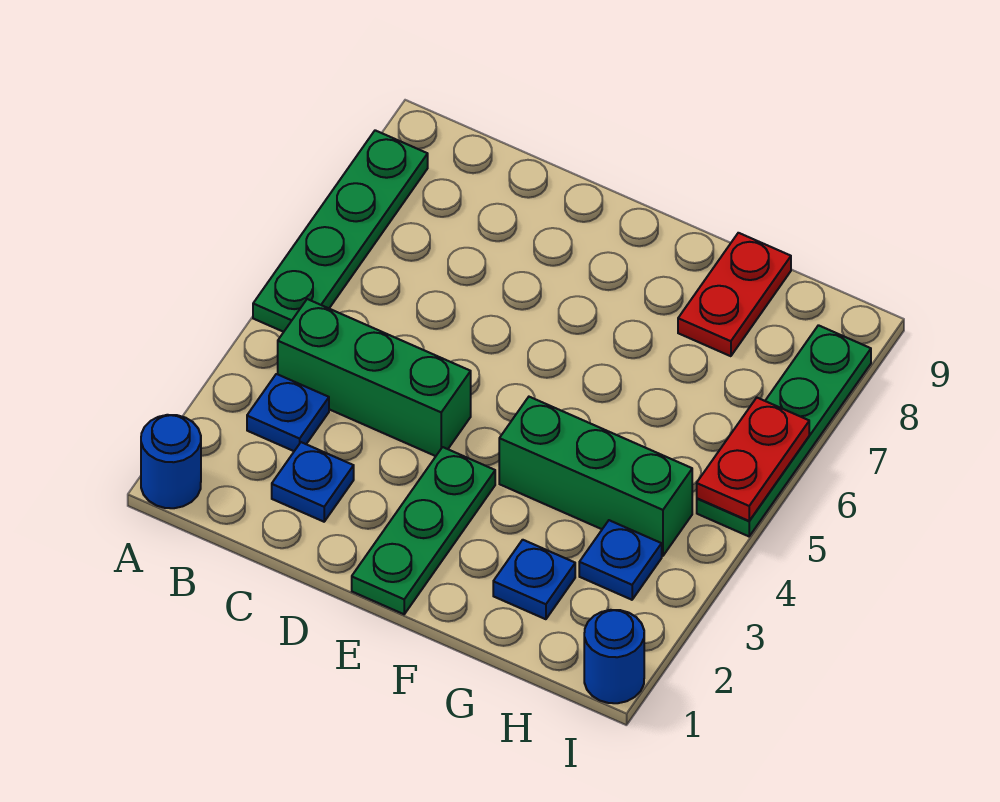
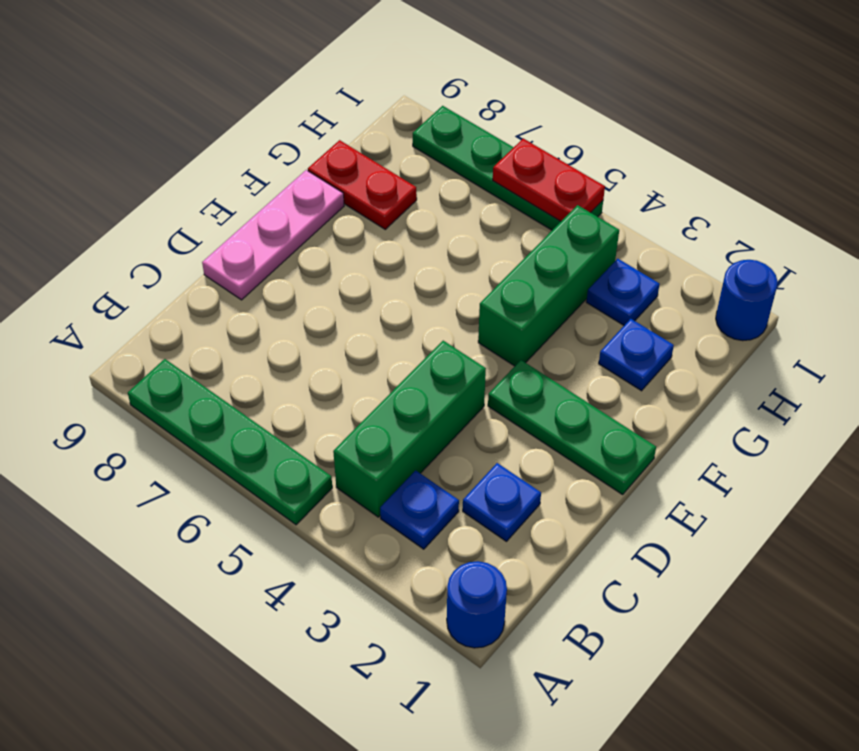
none -> pink plate D9:F9 level 1

